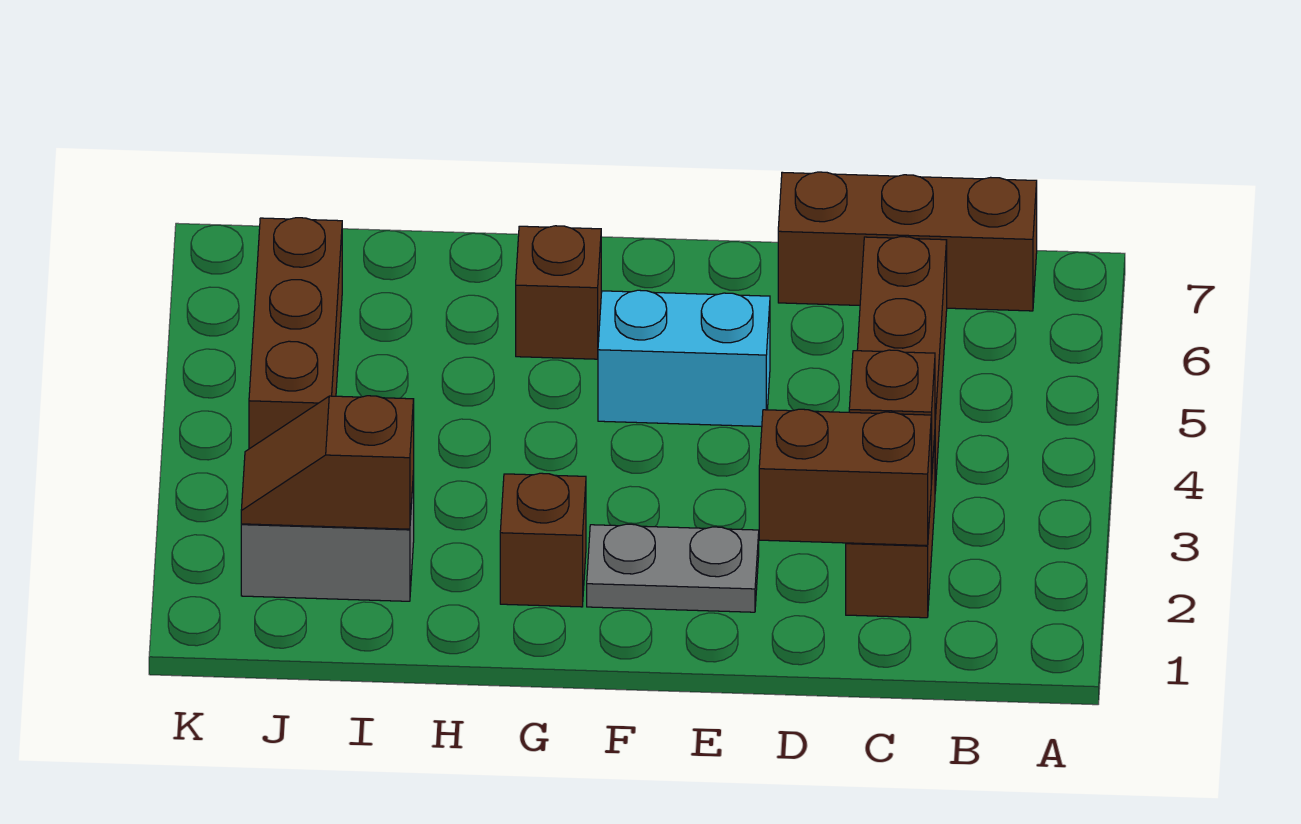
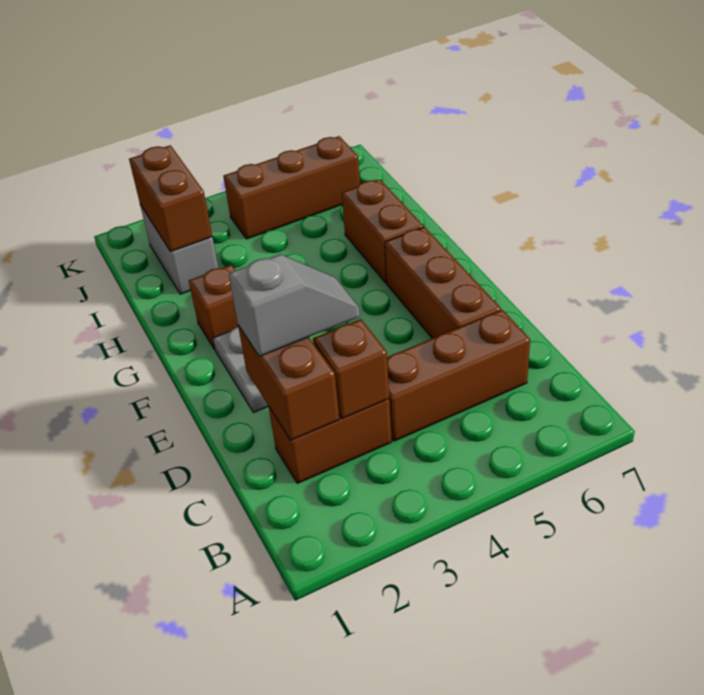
brown brick B7:D7 level 1 -> brown brick D6:F6 level 1
none -> grey slope D2:D3 level 3 top 2
cyan brick E5:F5 level 1 -> none
brown brick G6 level 1 -> brown brick G6:H6 level 1
brown slope I2:J2 level 2 top I -> brown brick I2:J2 level 2

